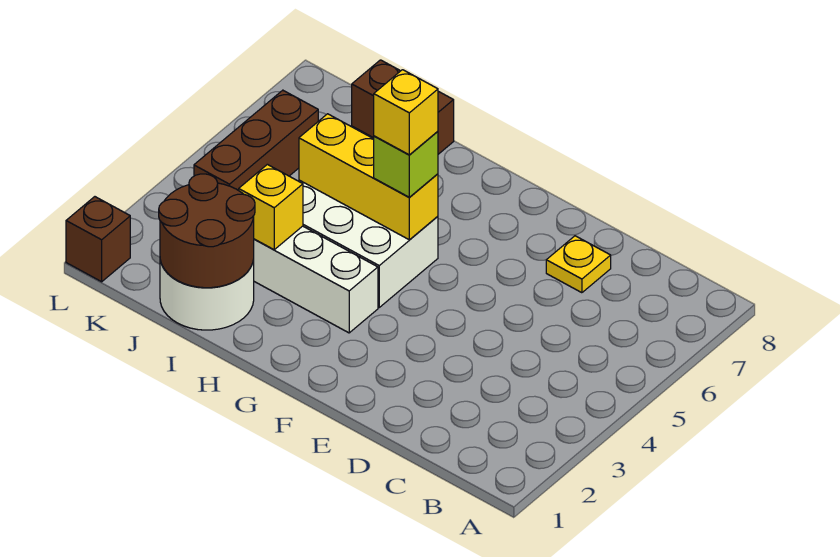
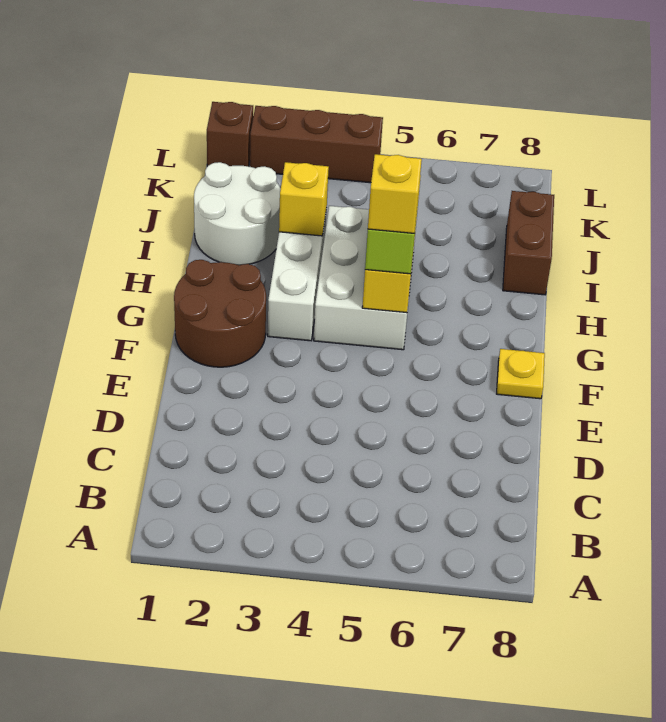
yellow plate D7 level 1 -> yellow plate F8 level 1
brown round brick I1:J2 level 2 -> brown round brick F1:G2 level 1
brown brick K4:K6 level 1 -> brown brick L2:L4 level 1

